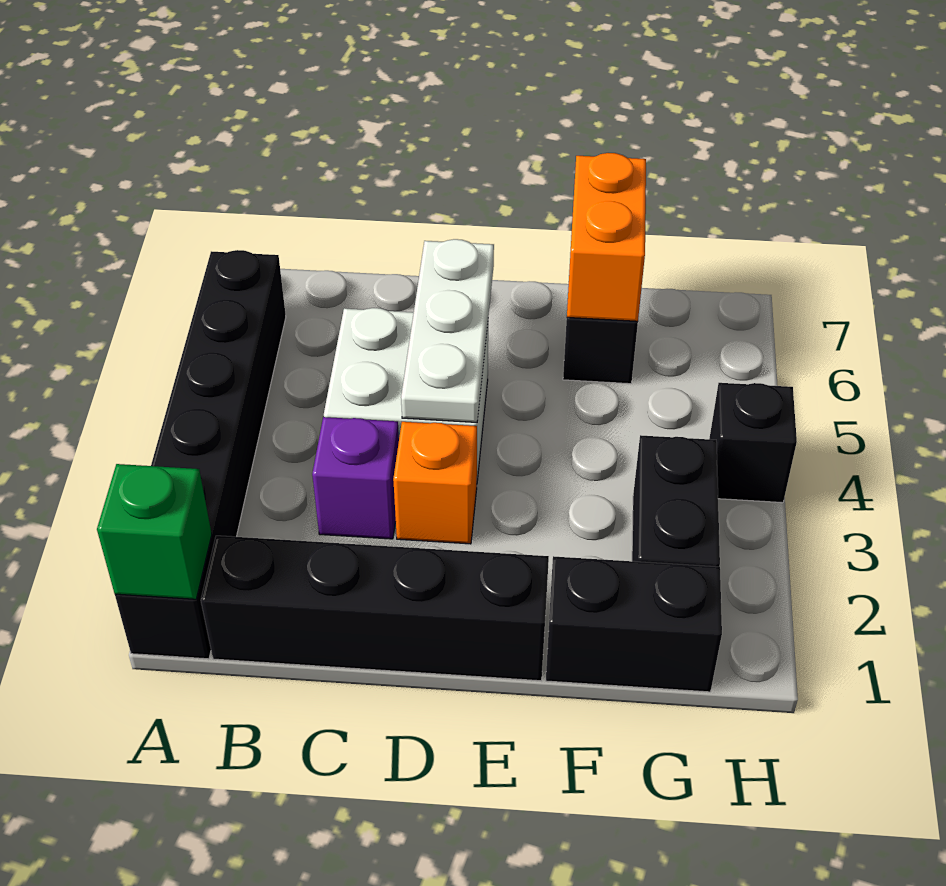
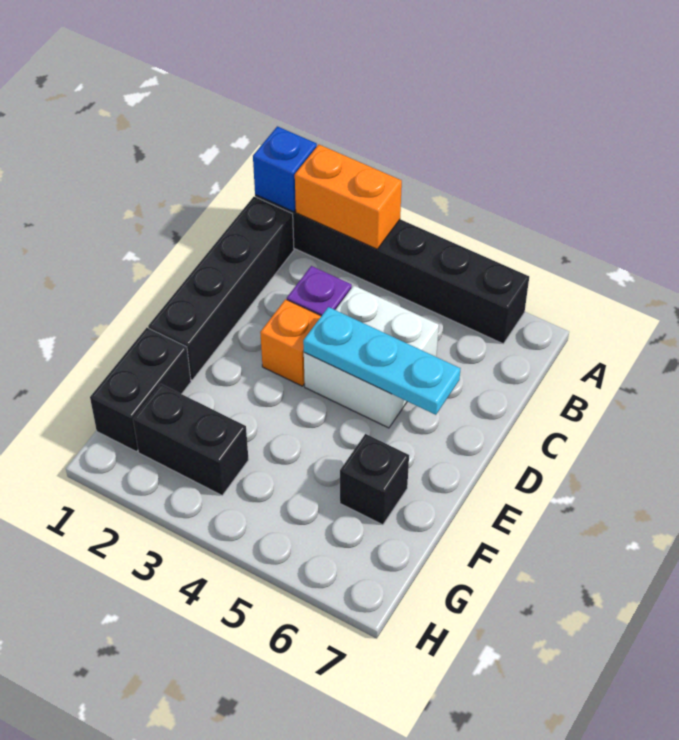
green brick A1 level 2 -> blue brick A1 level 2
white plate D4:D6 level 2 -> cyan plate D4:D6 level 2
orange brick F6:F7 level 2 -> orange brick A2:A3 level 2
black brick H4 level 1 -> none

